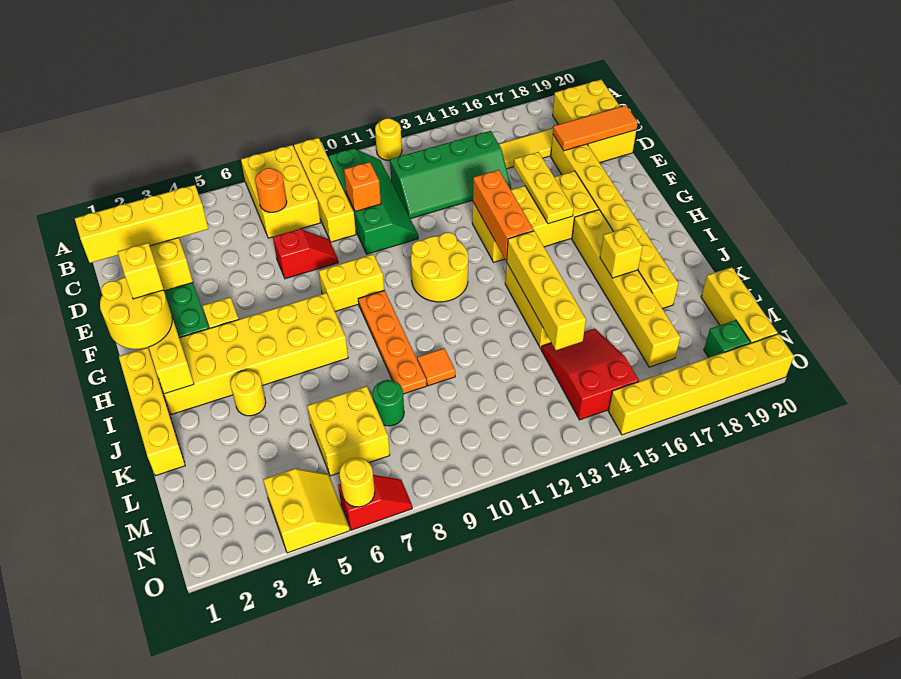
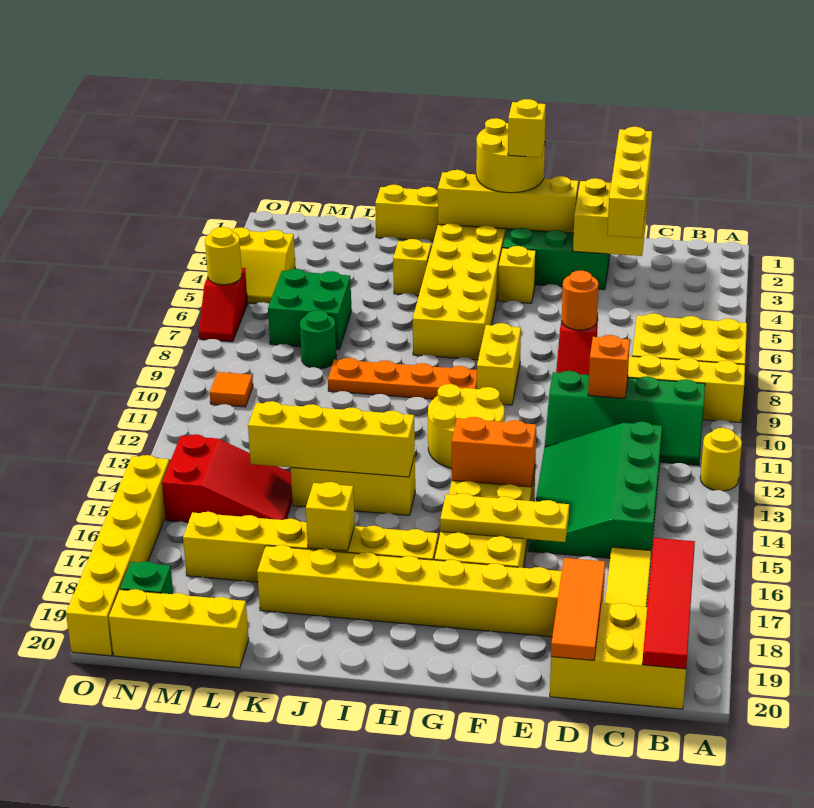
none -> red tile B17:B20 level 2
orange round brick C7 level 2 -> orange round brick E7 level 2
green slope C12:D15 level 1 top C -> green slope C12:E15 level 1 top C
orange brick F14:H14 level 2 -> orange brick F14:G14 level 2
yellow round brick J4 level 1 -> yellow brick J4 level 1
orange tile K10 level 1 -> orange tile N10 level 1
yellow brick L6:M7 level 1 -> green brick L6:M7 level 1

